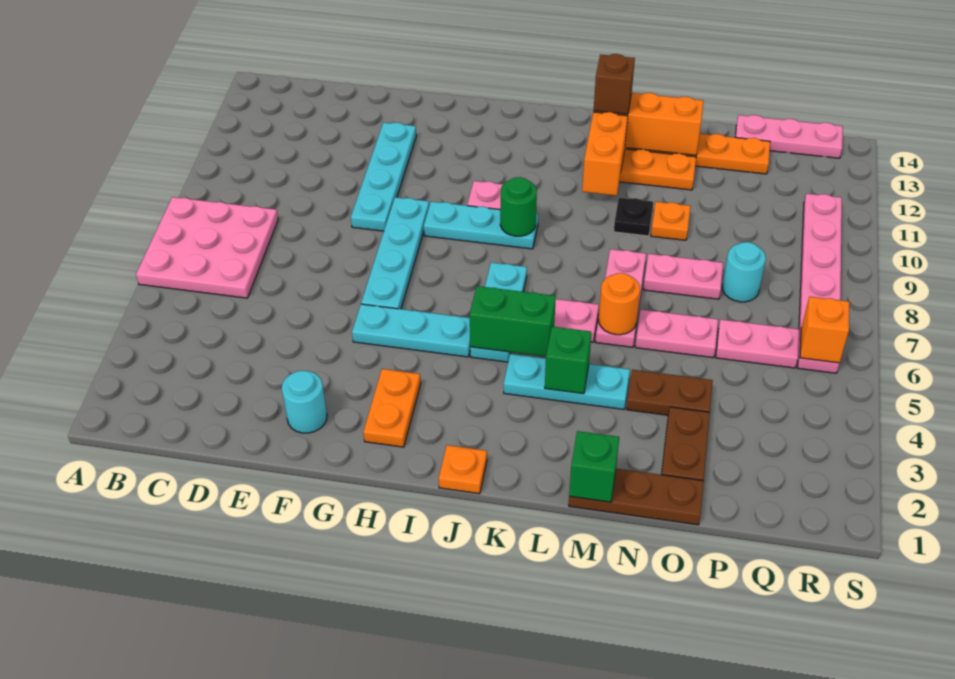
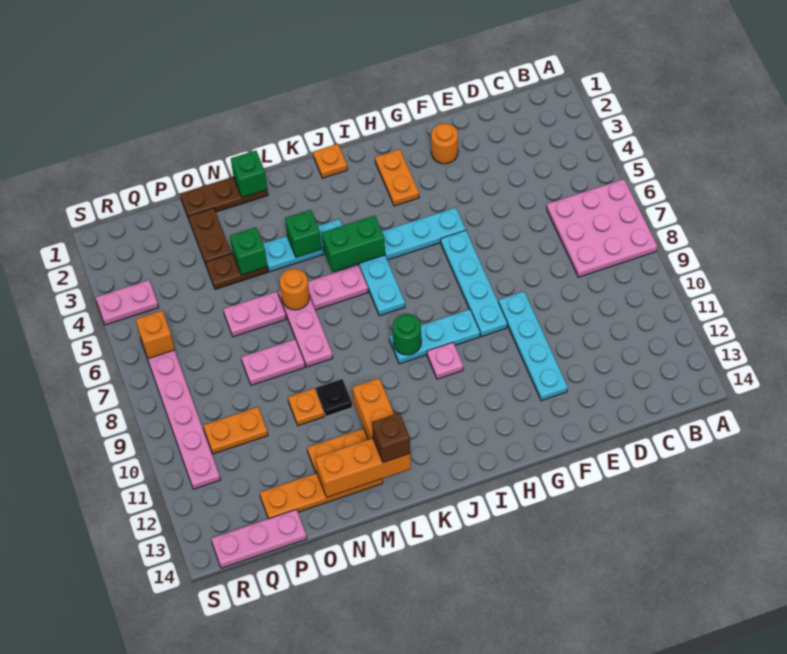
cyan round brick F2 level 1 -> orange round brick F2 level 1
none -> green brick N4 level 2
pink plate P6:Q6 level 1 -> pink plate R4:S4 level 1
cyan round brick P8 level 1 -> none
none -> orange plate P10:Q10 level 1

